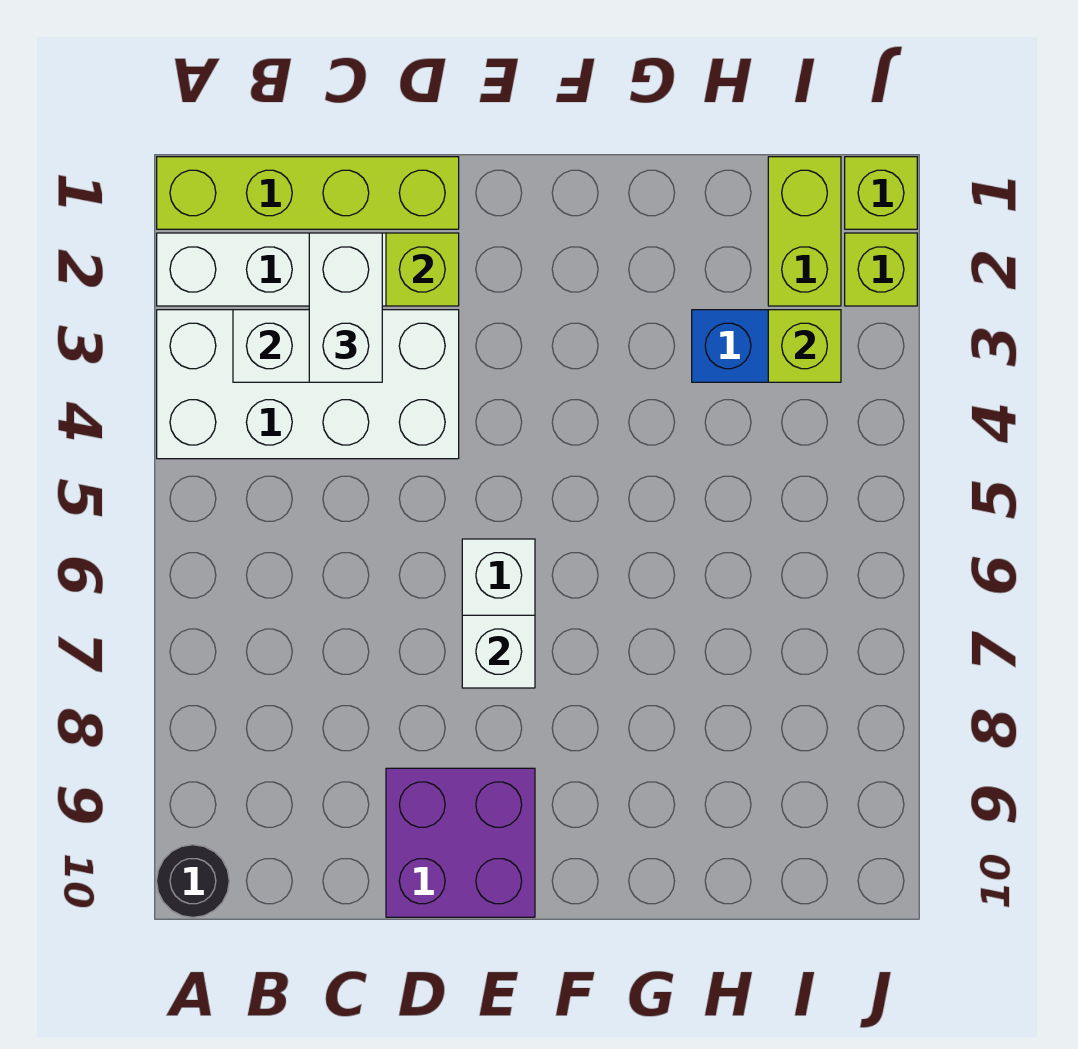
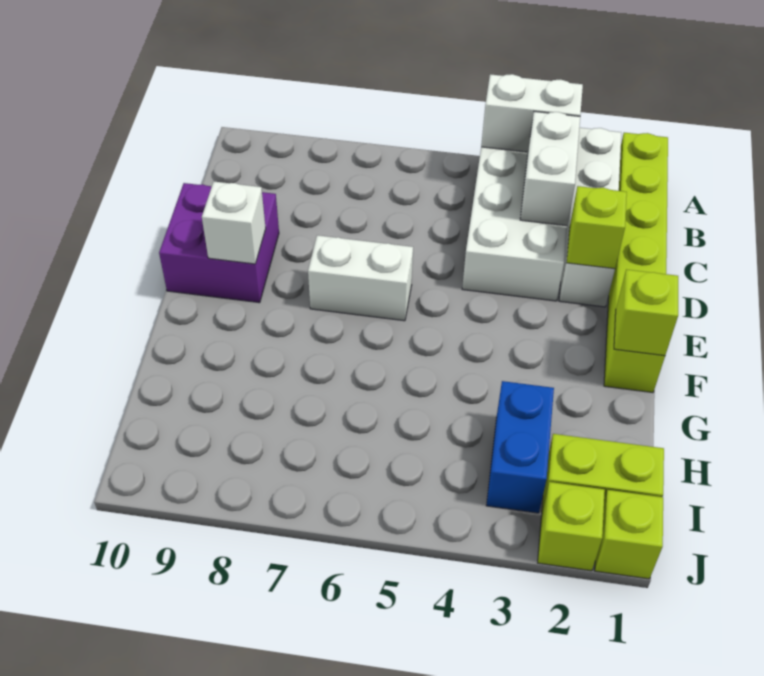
lime brick A1:D1 level 1 -> lime brick A1:F1 level 1
black round brick A10 level 1 -> none
white brick C2:C3 level 3 -> white brick A3:A4 level 2
white brick E7 level 2 -> white brick E9 level 2
lime brick I3 level 2 -> lime brick F1 level 2

